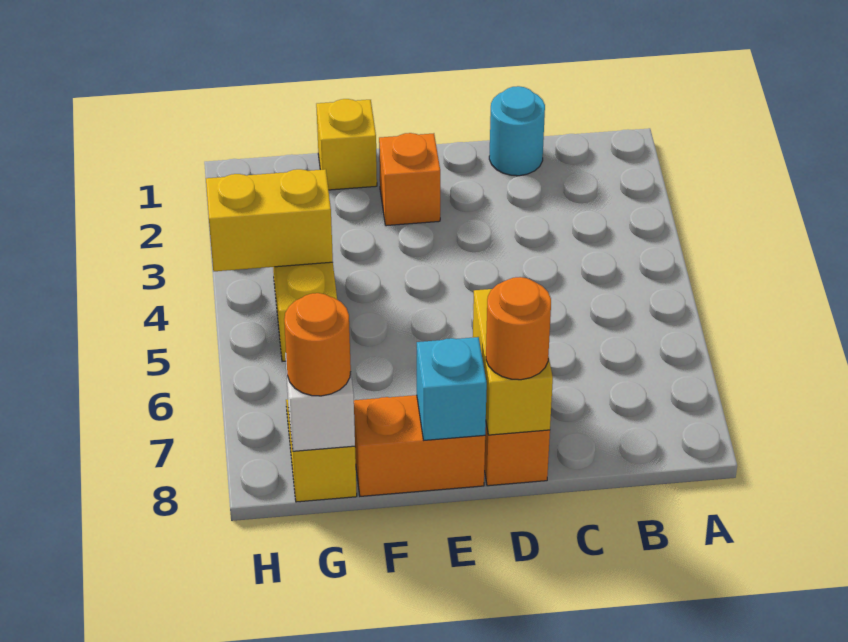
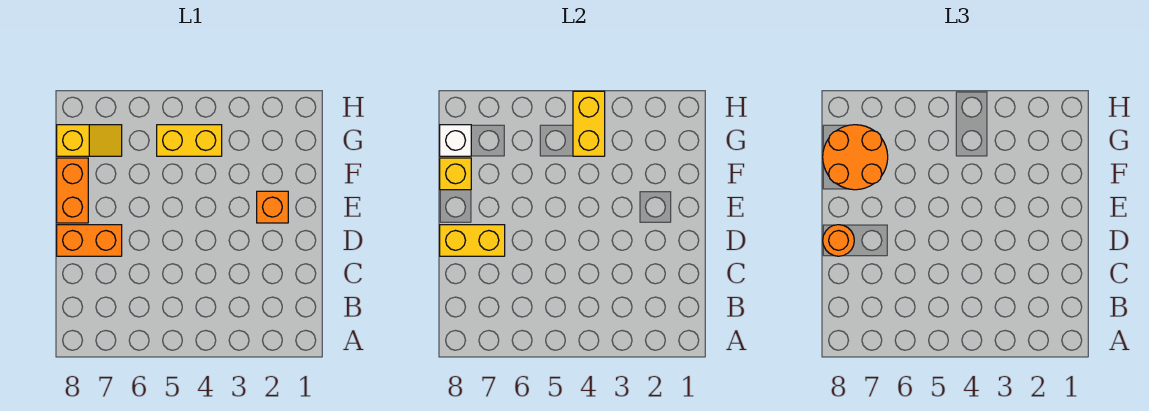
cyan round brick C1 level 1 -> none
cyan brick E8 level 2 -> none
yellow brick F1 level 1 -> yellow brick F8 level 2
orange round brick G8 level 3 -> orange round brick F7:G8 level 3

